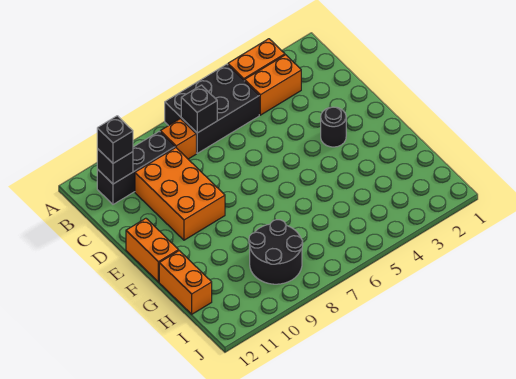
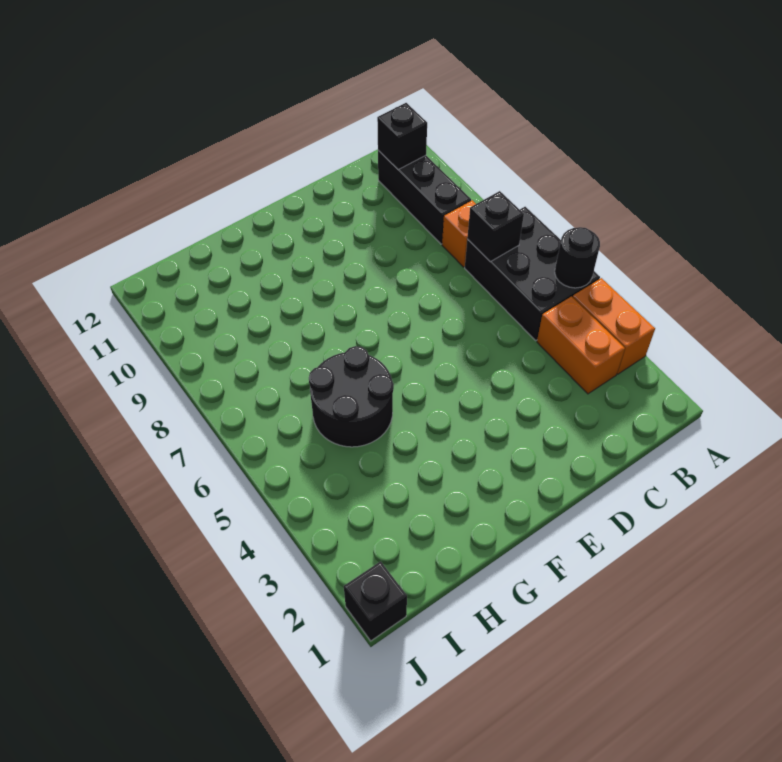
black brick B11 level 3 -> black brick J1 level 1
orange brick C9:E10 level 1 -> none
black round brick E3 level 1 -> black round brick A5 level 2
orange brick E12:F12 level 1 -> none
orange brick G12:H12 level 1 -> none
black round brick H8:I9 level 1 -> black round brick G5:H6 level 1

